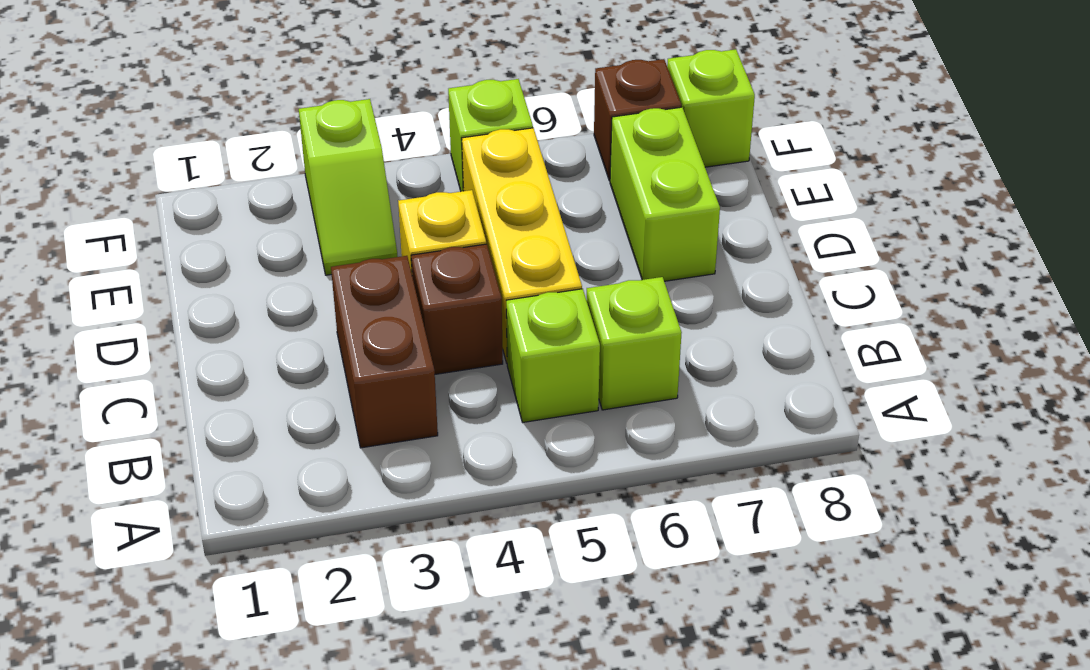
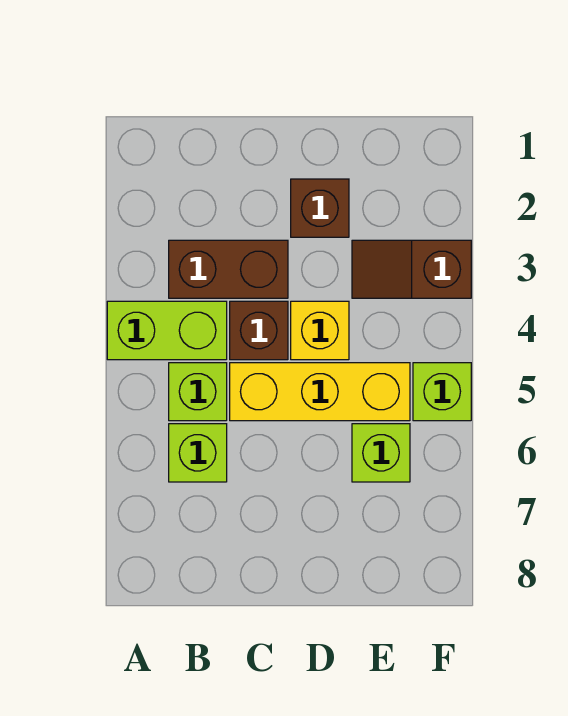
lime brick D7:E7 level 1 -> lime brick A4:B4 level 1
lime slope E3:F3 level 1 top F -> brown slope E3:F3 level 1 top F
brown brick F7 level 1 -> brown brick D2 level 1
lime brick F8 level 1 -> lime brick E6 level 1

